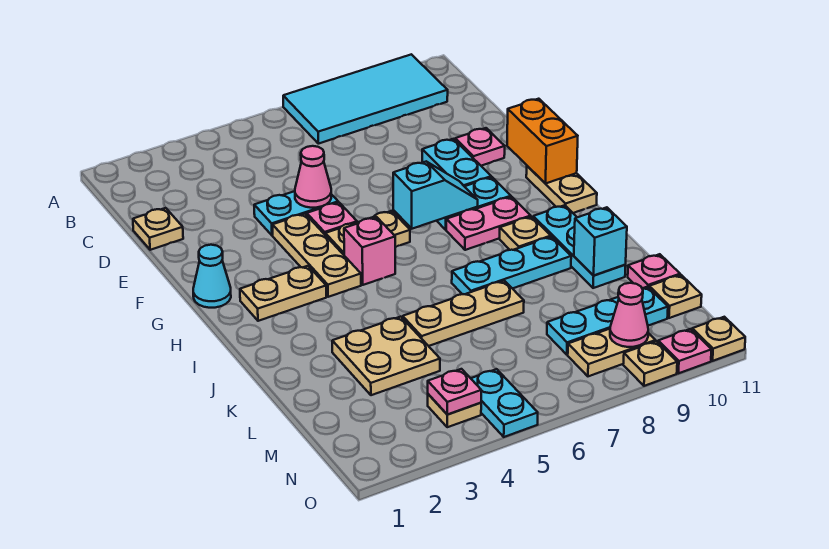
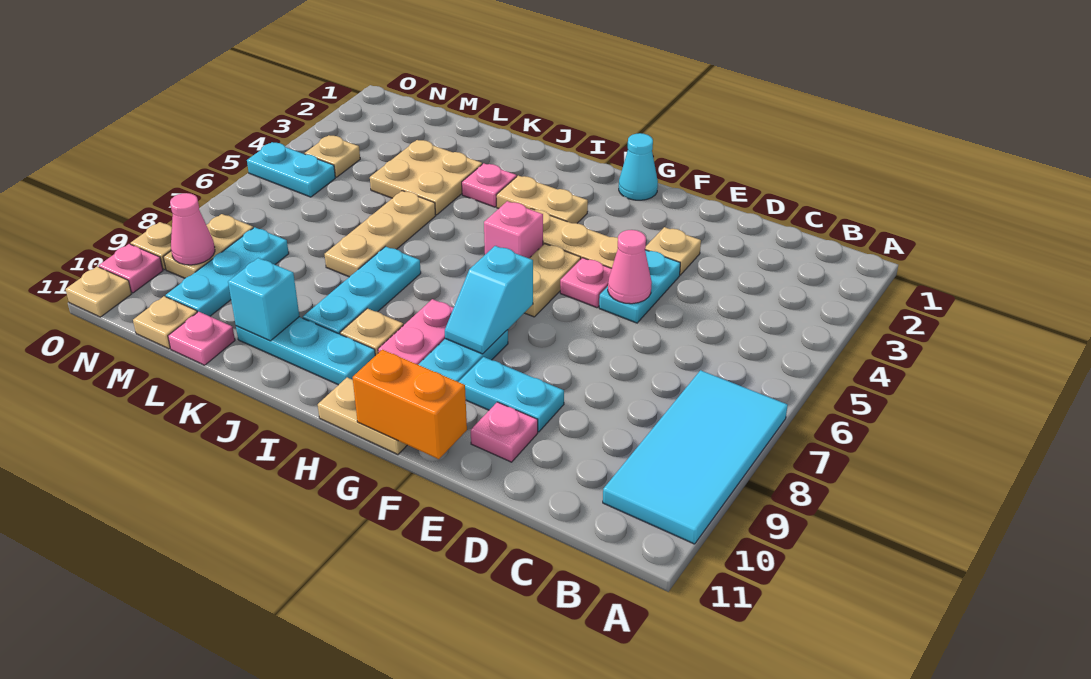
tan plate D1 level 1 -> tan plate E3 level 1
tan plate H2:H3 level 1 -> tan plate H3:I3 level 1
pink plate N4 level 2 -> pink plate J3 level 1

